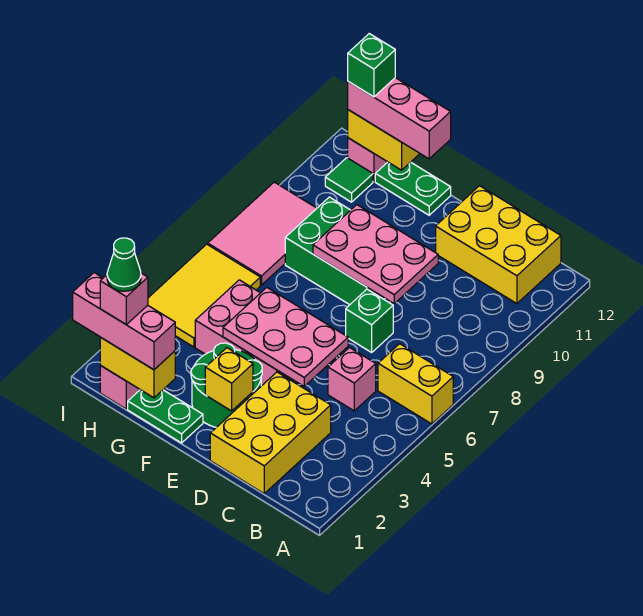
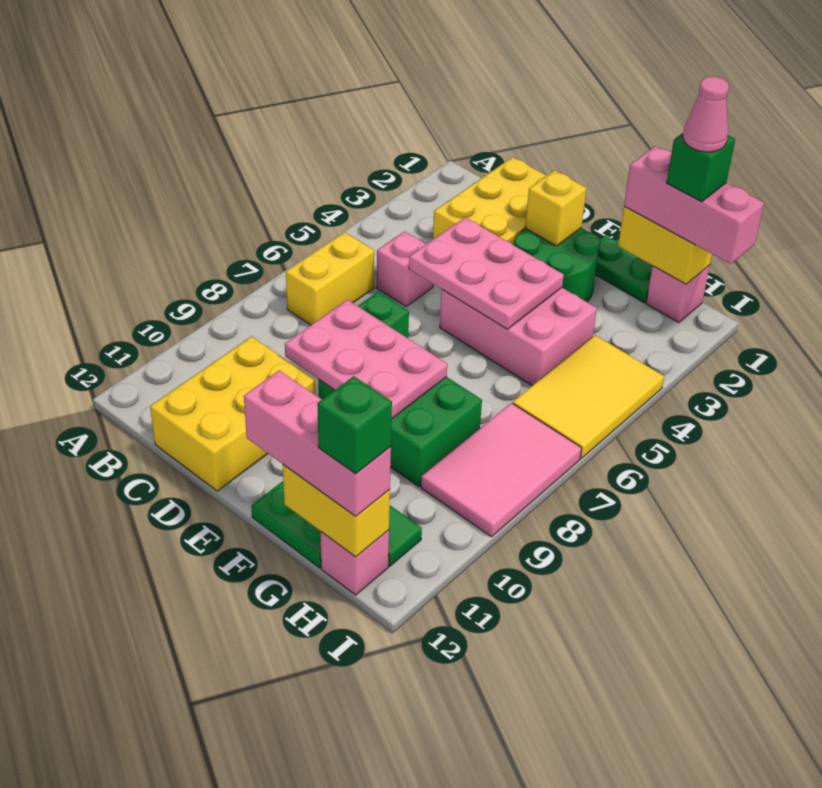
yellow brick A6:B6 level 1 -> yellow brick B6:B7 level 1
yellow brick B11:D12 level 1 -> yellow brick C10:D12 level 1
pink brick H1 level 4 -> green brick H1 level 4
green cone H1 level 5 -> pink cone H1 level 5

